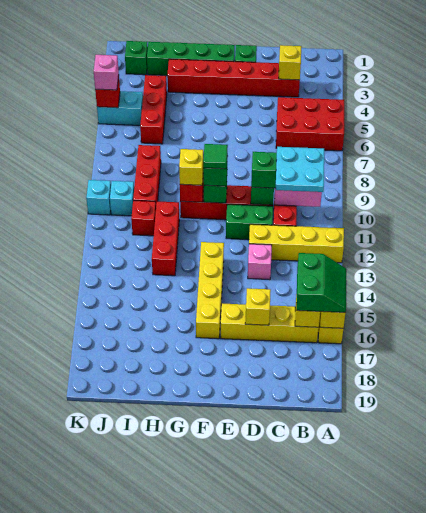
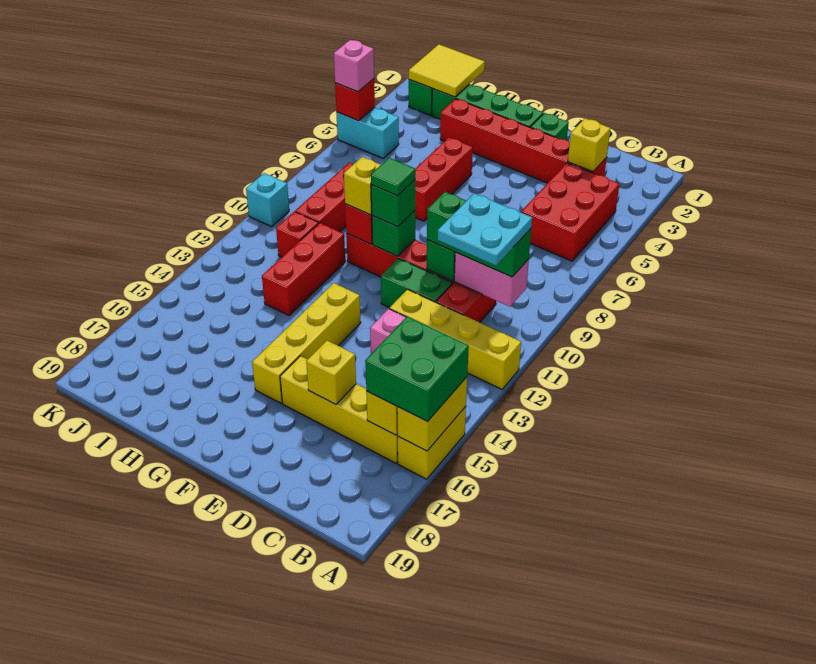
red brick A5:C6 level 1 -> red brick B4:C6 level 1
green slope A15:B16 level 3 top B -> green brick A15:B16 level 3
none -> yellow tile I1:J2 level 2
red brick I4:I6 level 1 -> red brick G5:G7 level 1
cyan brick J10 level 1 -> none

